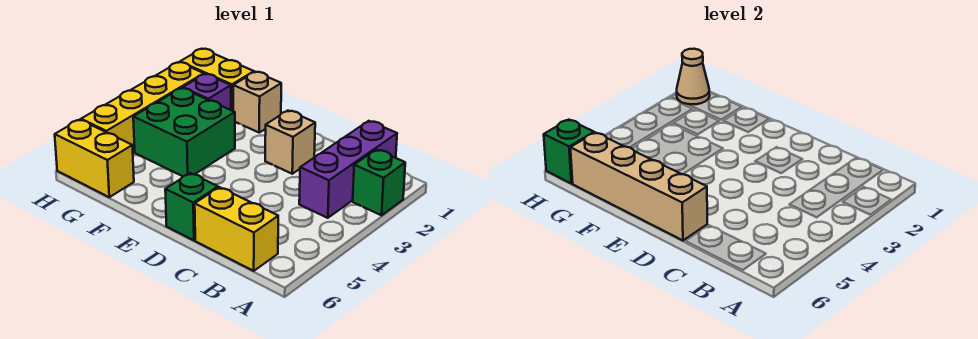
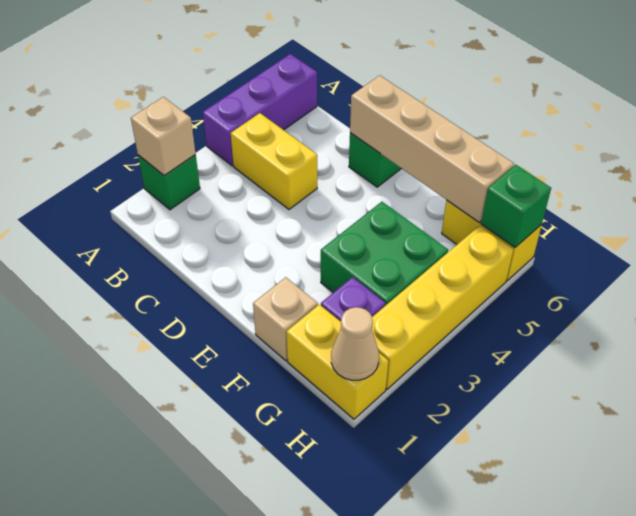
purple brick B1:B3 level 1 -> purple brick A4:A6 level 1
yellow brick B6:C6 level 1 -> yellow brick B4:C4 level 1
tan brick D2 level 1 -> tan brick A2 level 2

